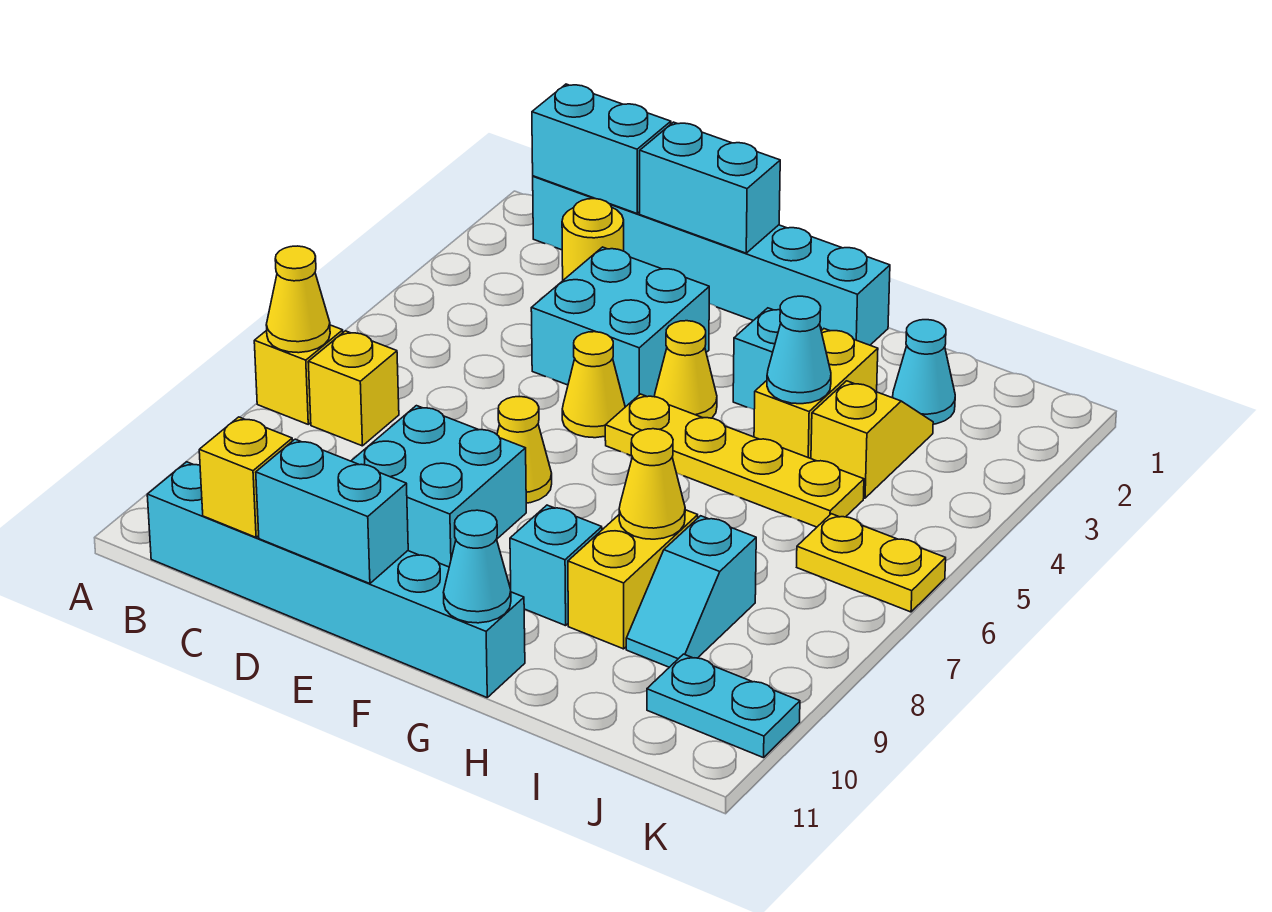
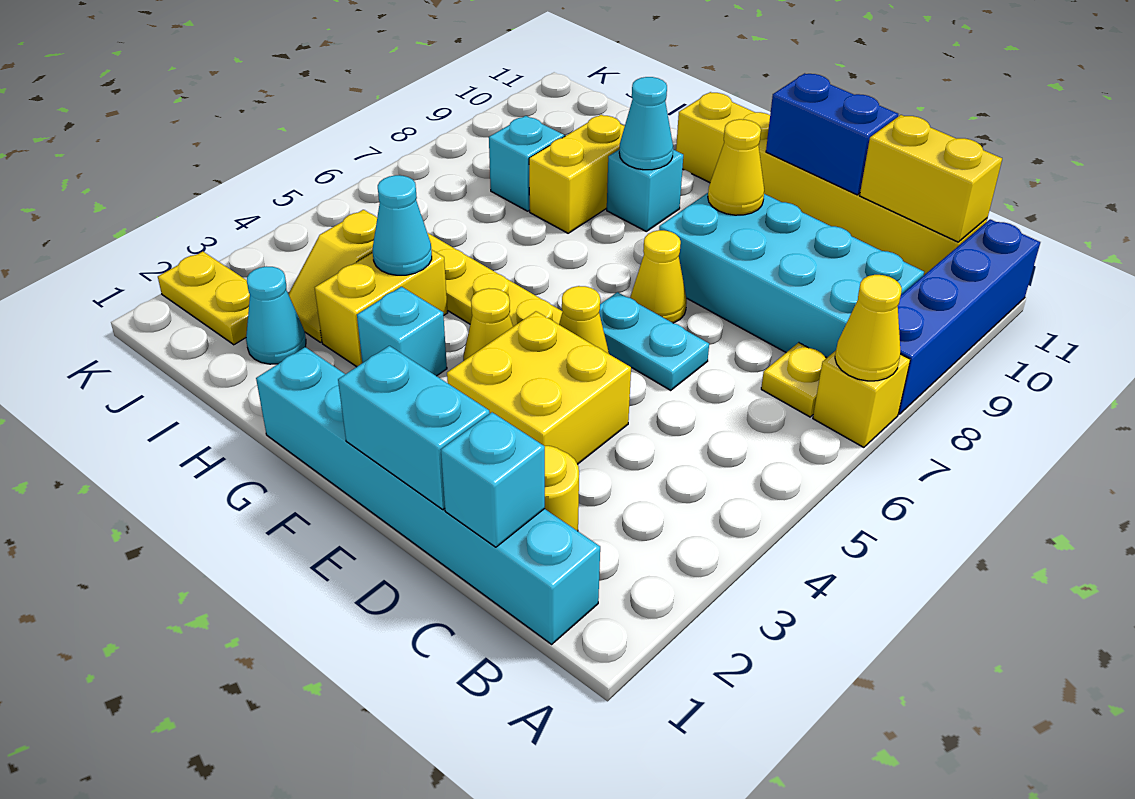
none -> blue brick A8:A11 level 1
cyan brick B1:C1 level 2 -> cyan brick C1 level 2
yellow brick B7 level 1 -> yellow plate B7 level 1
cyan brick B11:G11 level 1 -> yellow brick B11:G11 level 1
yellow brick C11 level 2 -> yellow brick B11:C11 level 2
cyan brick D3:E4 level 1 -> yellow brick D3:E4 level 1
cyan brick D8:E9 level 1 -> cyan brick B8:E9 level 1
cyan brick D11:E11 level 2 -> blue brick D11:E11 level 2
cyan cone G11 level 2 -> cyan cone G9 level 2
yellow cone H8 level 2 -> yellow cone E9 level 2
yellow plate J6:K6 level 1 -> yellow plate J2:K2 level 1
cyan plate J10:K10 level 1 -> cyan plate D6:E6 level 1

